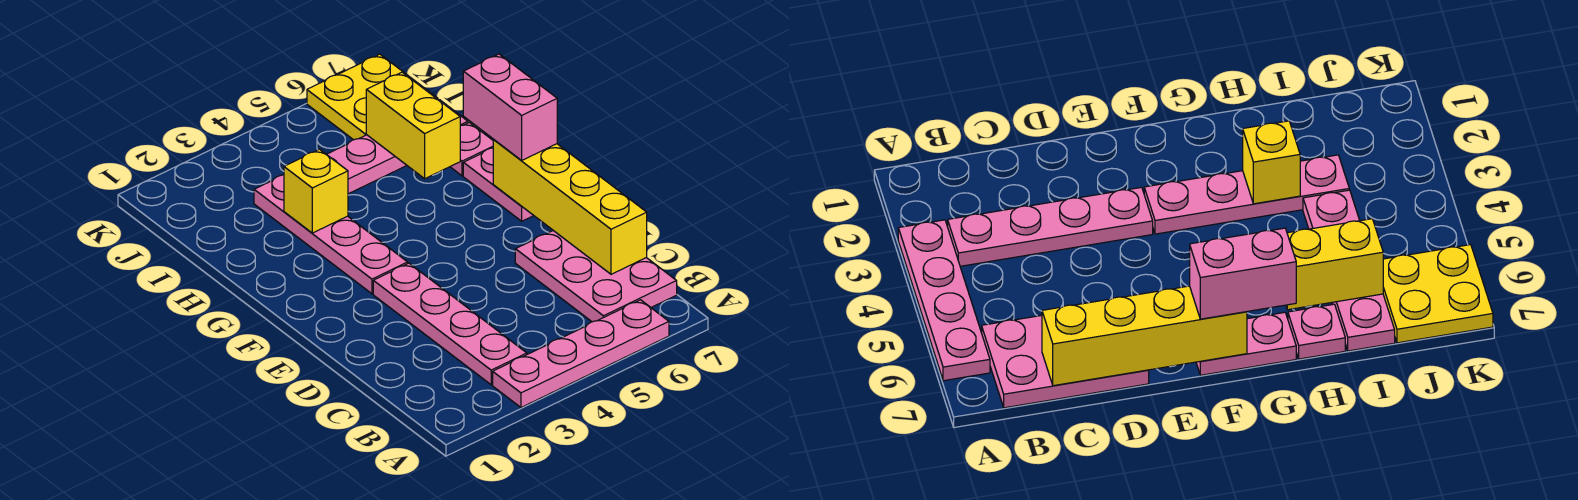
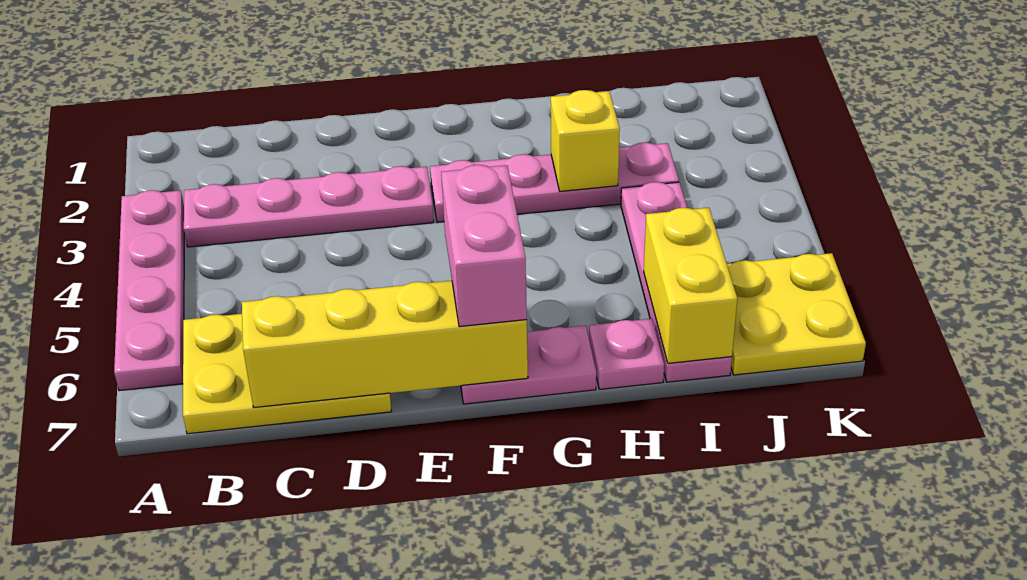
pink plate B6:D7 level 1 -> yellow plate B6:D7 level 1
pink brick F7:G7 level 3 -> pink brick F6:F7 level 3
yellow brick H6:I6 level 2 -> yellow brick I6:I7 level 2

